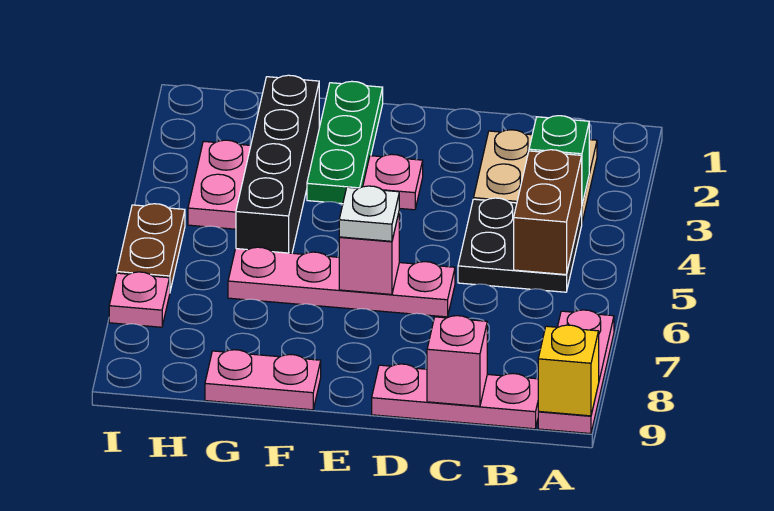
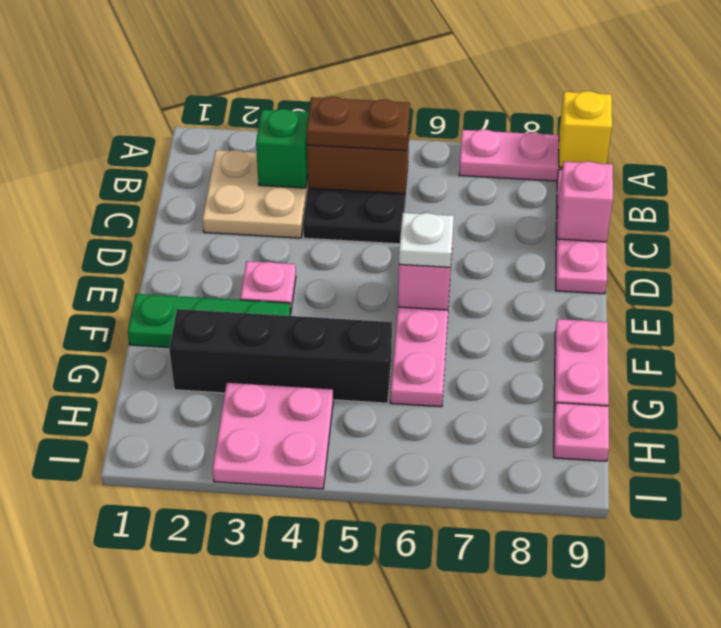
pink plate H3:H4 level 1 -> pink plate H3:I4 level 1
brown plate I5:I6 level 1 -> brown plate B4:B5 level 3
pink plate I7 level 1 -> pink plate H9 level 1

